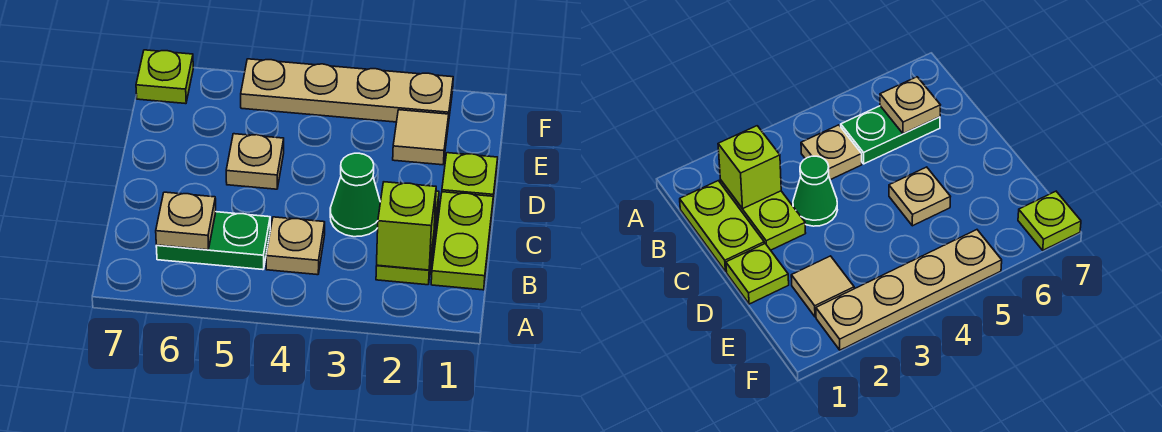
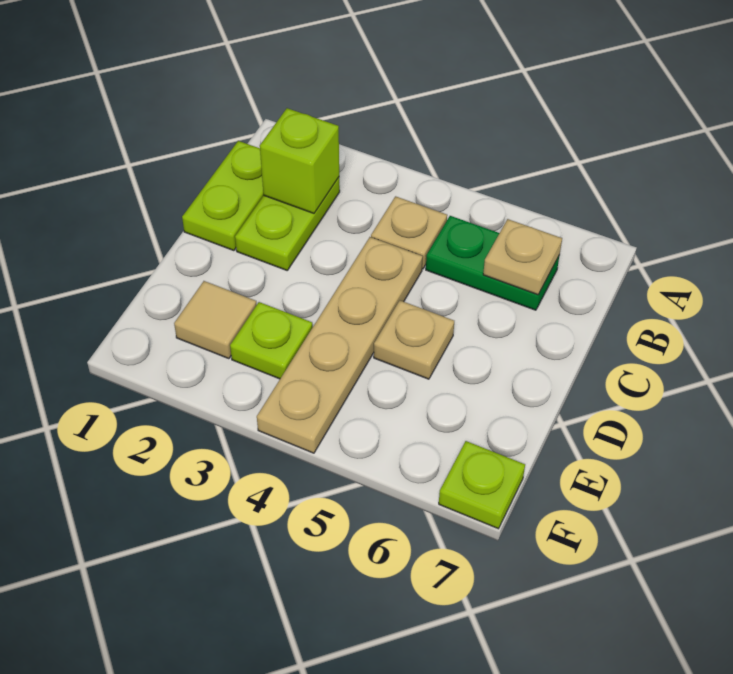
green cone C3 level 1 -> none
lime plate D1 level 1 -> lime plate E3 level 1
tan plate F2:F5 level 1 -> tan plate C4:F4 level 1

